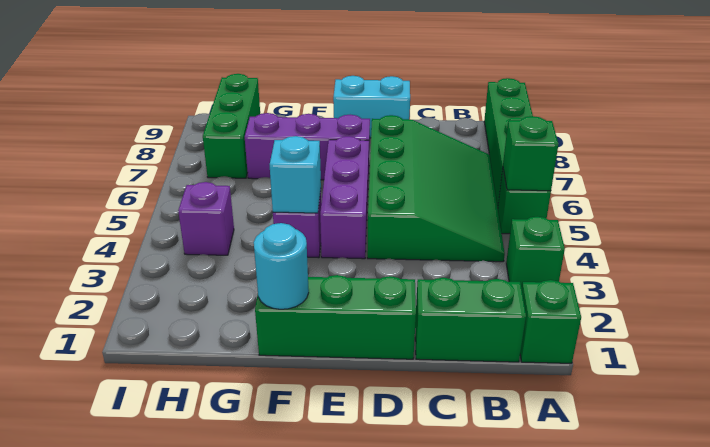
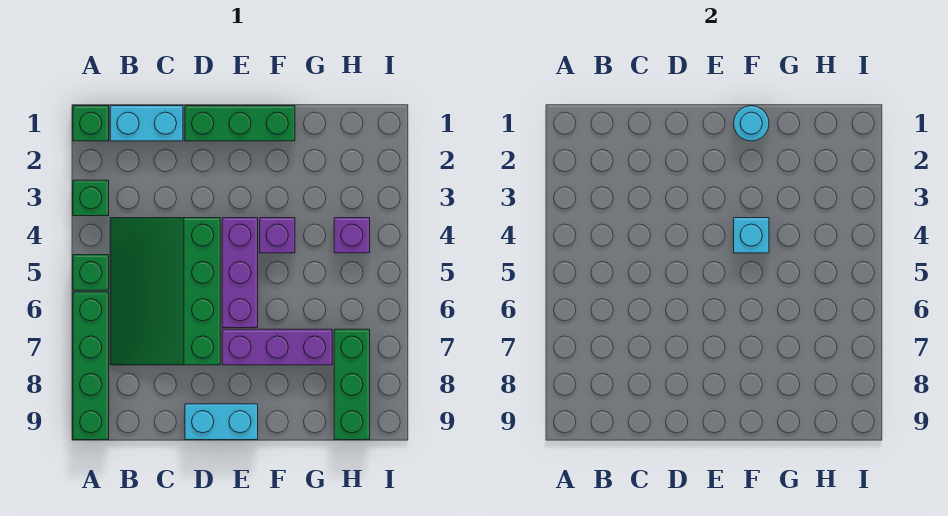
green brick A5 level 2 -> none
green brick B1:C1 level 1 -> cyan brick B1:C1 level 1

